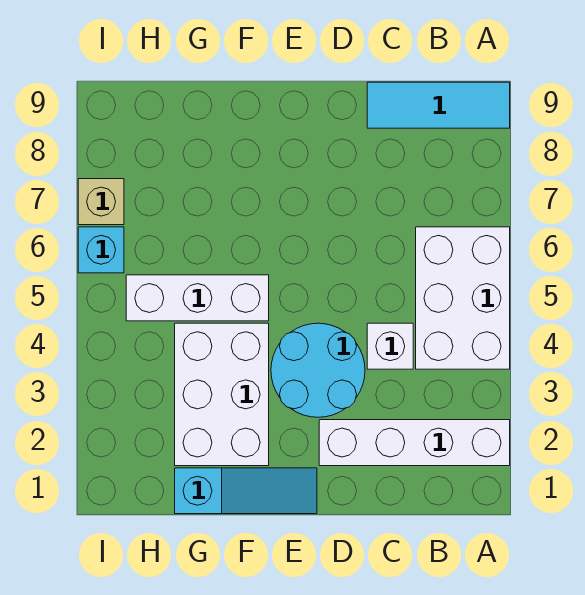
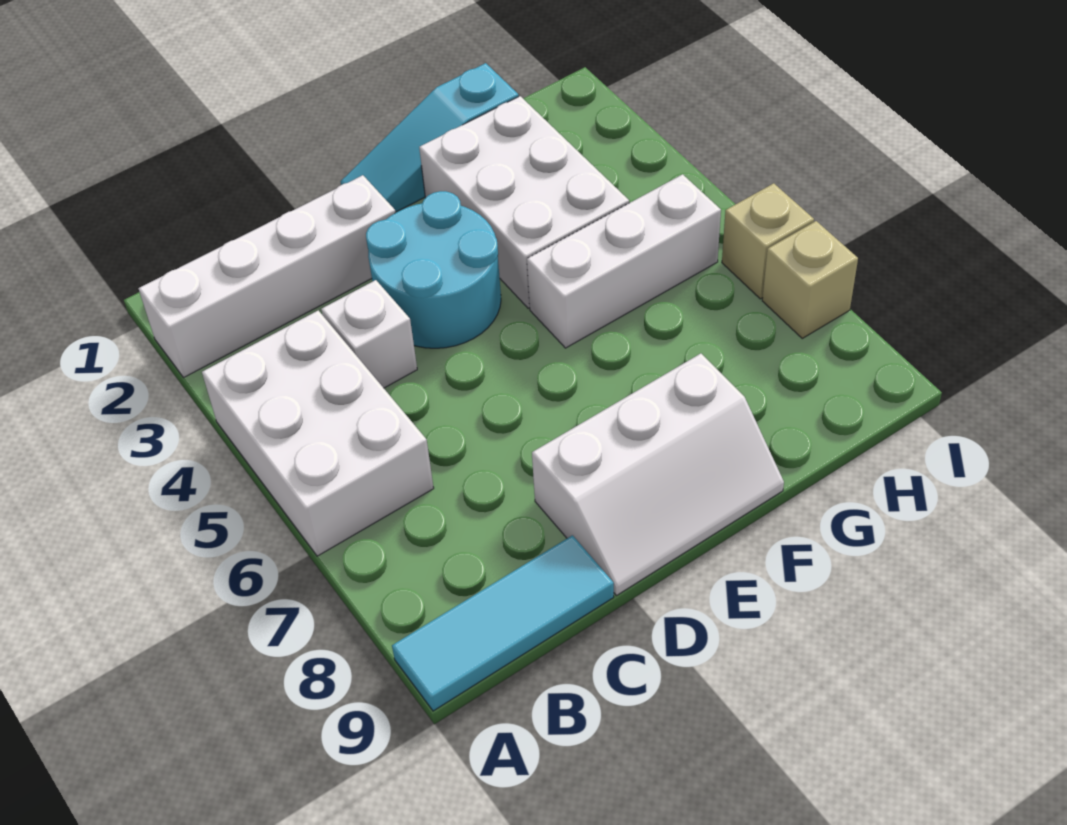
none -> white slope D8:F9 level 1 top 8
cyan brick I6 level 1 -> tan brick I6 level 1

